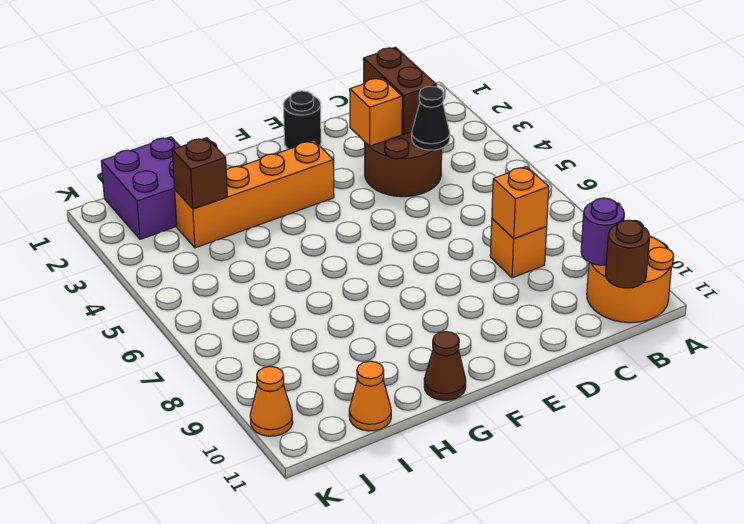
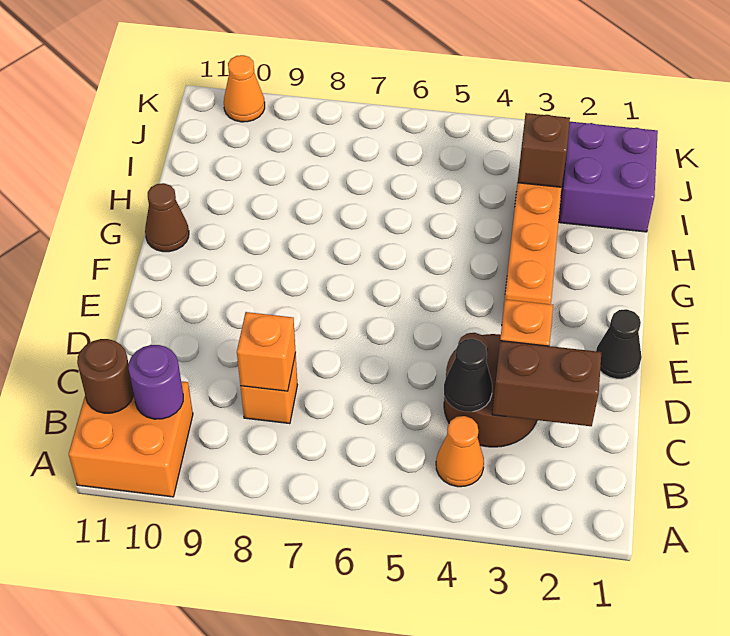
orange round brick A10:B11 level 1 -> orange brick A10:B11 level 1
black round brick E1 level 1 -> black cone E1 level 1
orange cone I11 level 1 -> orange cone B4 level 1

